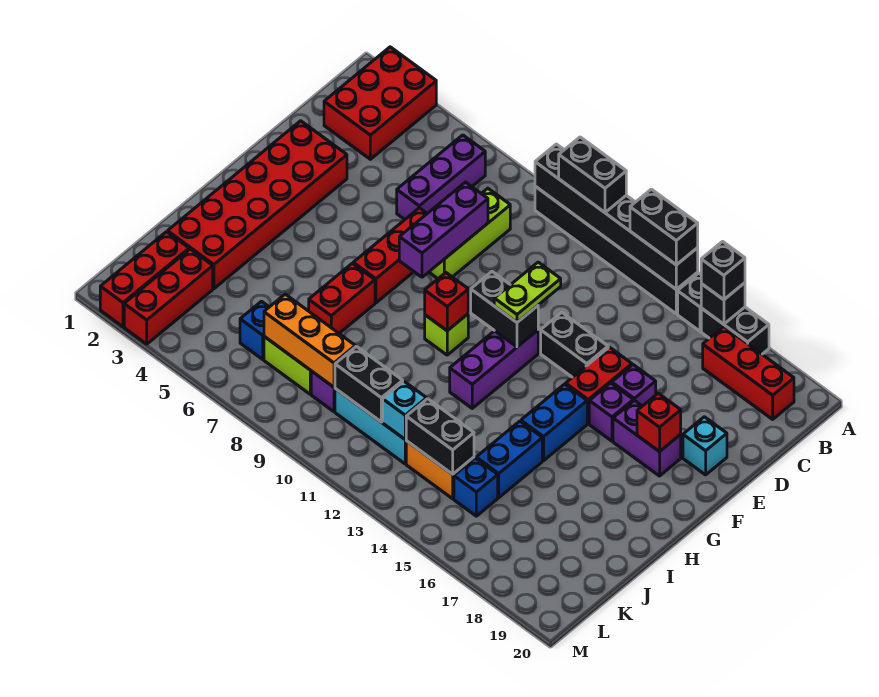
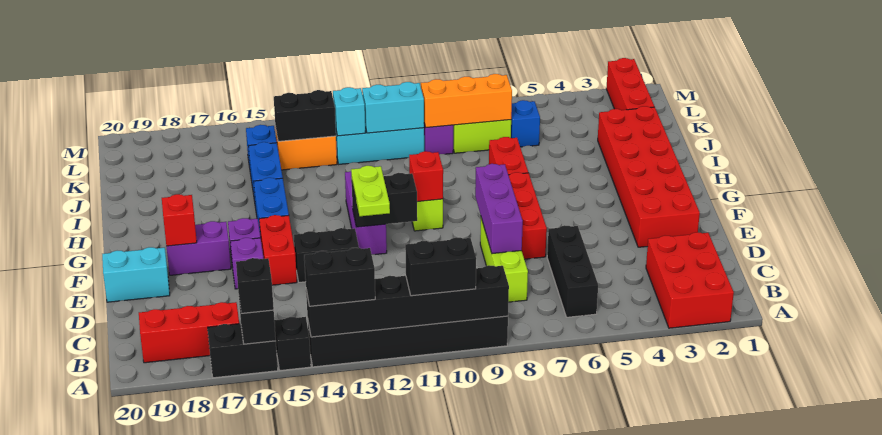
purple brick B6:D6 level 1 -> black brick B6:D6 level 1
cyan brick E19 level 1 -> cyan brick E19:E20 level 1
red brick K3:M3 level 1 -> none
black brick K10:K11 level 2 -> cyan brick K10:K11 level 2

